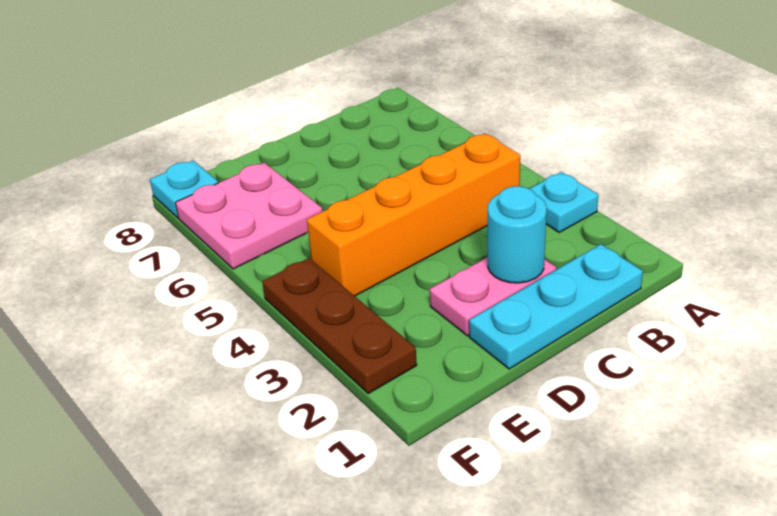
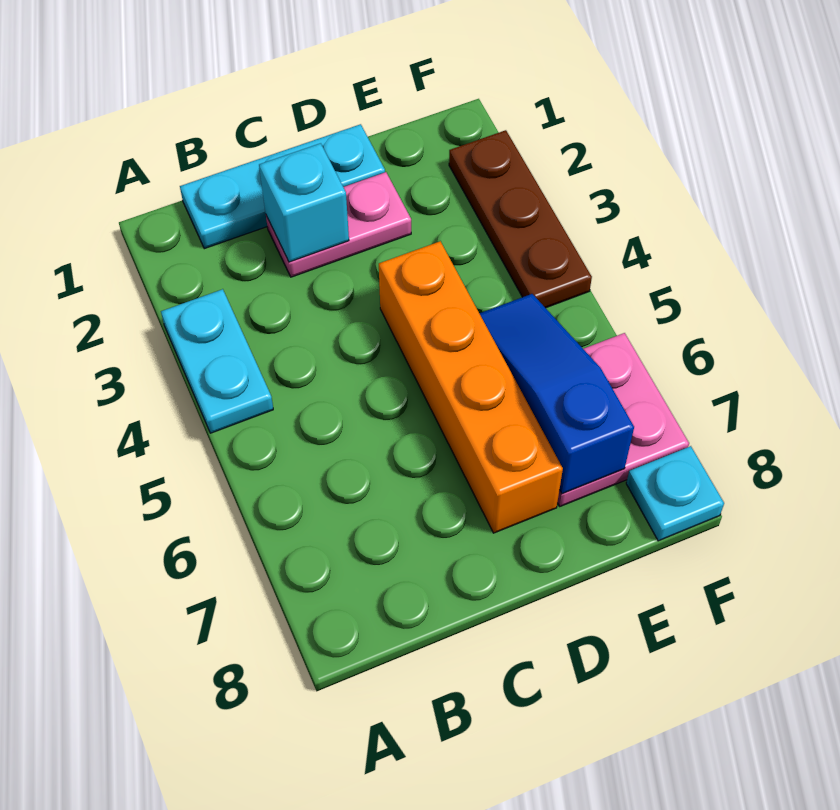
cyan plate A3 level 1 -> cyan plate A3:A4 level 1
orange brick B4:E4 level 1 -> orange brick D4:D7 level 1
cyan round brick C2 level 2 -> cyan brick C2 level 2
none -> blue slope E5:E7 level 2 top 7

